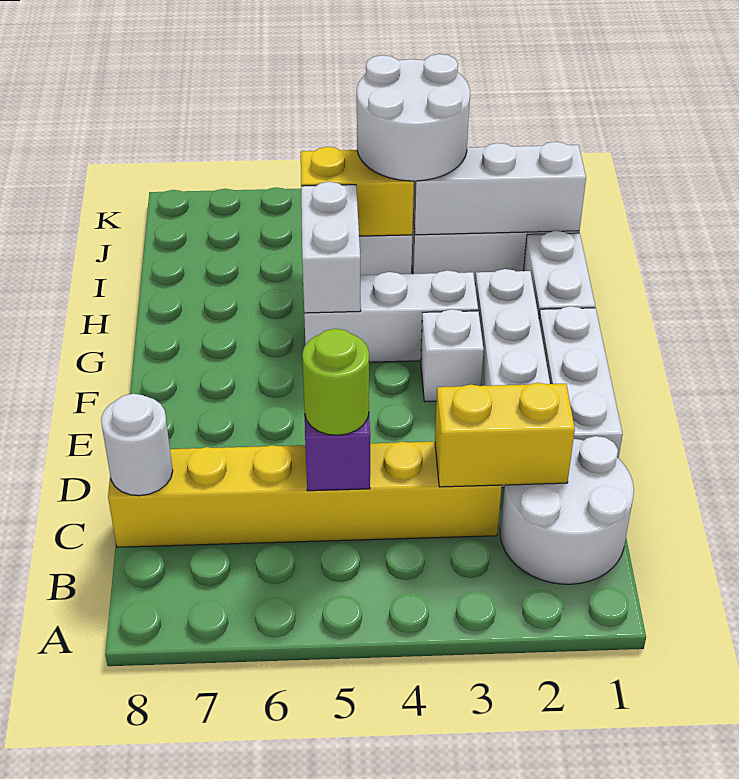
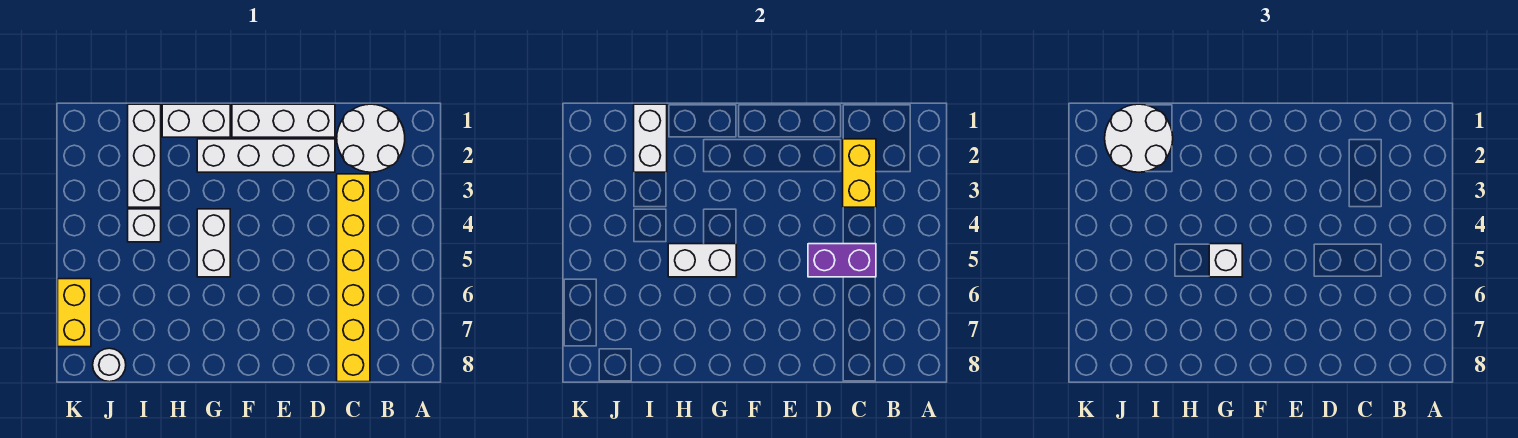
lime round brick C5 level 3 -> none
white round brick C8 level 2 -> white round brick J8 level 1
white brick F3 level 1 -> white brick G5 level 3
white brick G3:G5 level 1 -> white brick G4:G5 level 1
white brick I1:I3 level 2 -> white brick I1:I2 level 2
white round brick I3:J4 level 3 -> white round brick I1:J2 level 3
yellow brick I4:I5 level 2 -> yellow brick K6:K7 level 1

